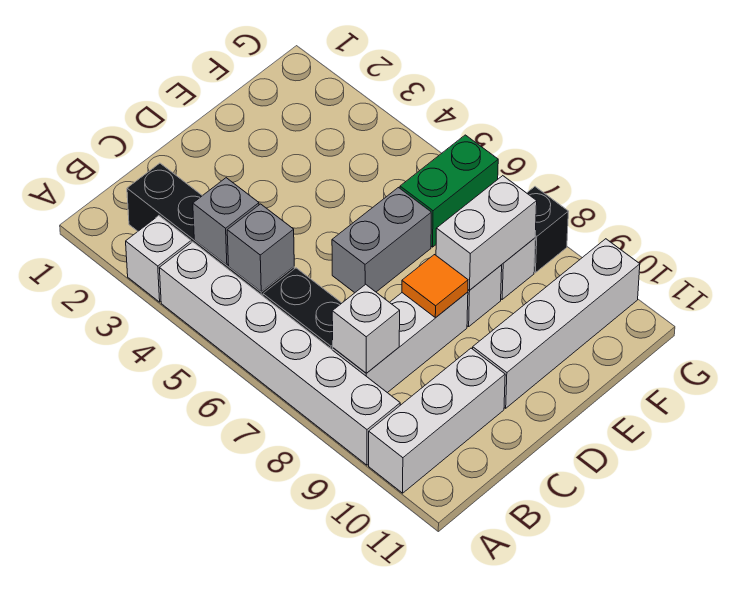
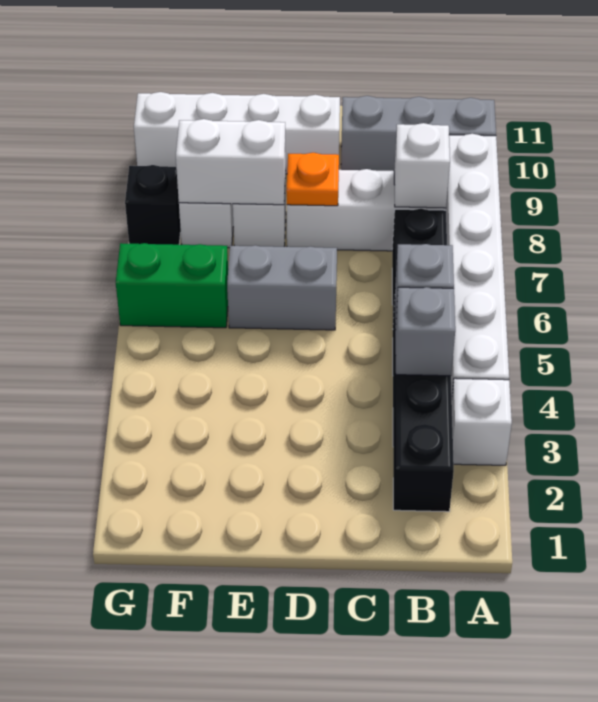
white brick A10:C10 level 1 -> grey brick A10:C10 level 1
orange tile D8 level 2 -> orange plate D8 level 2

